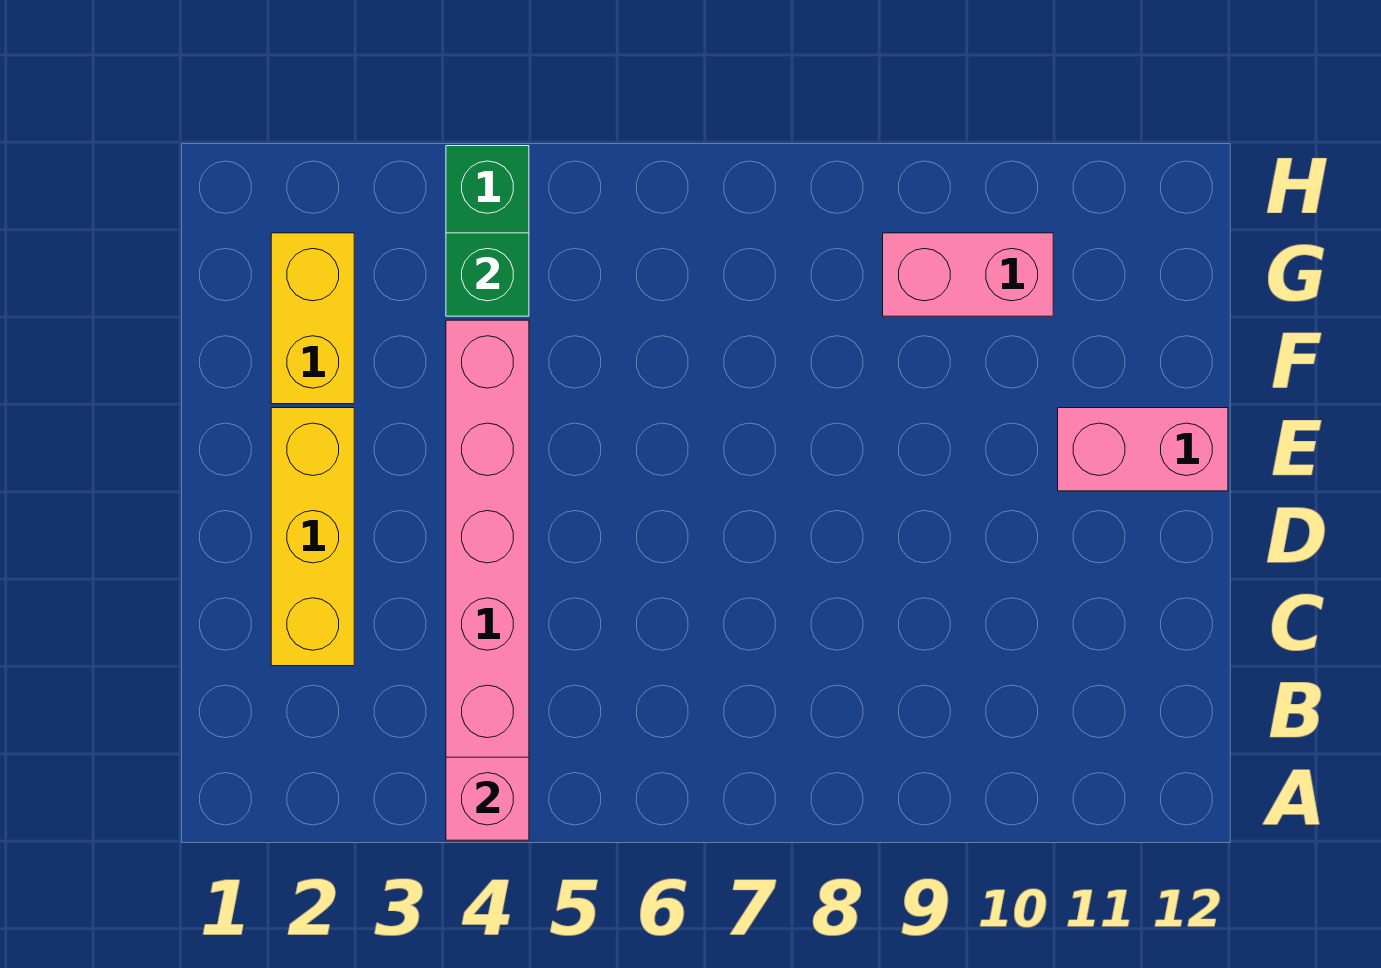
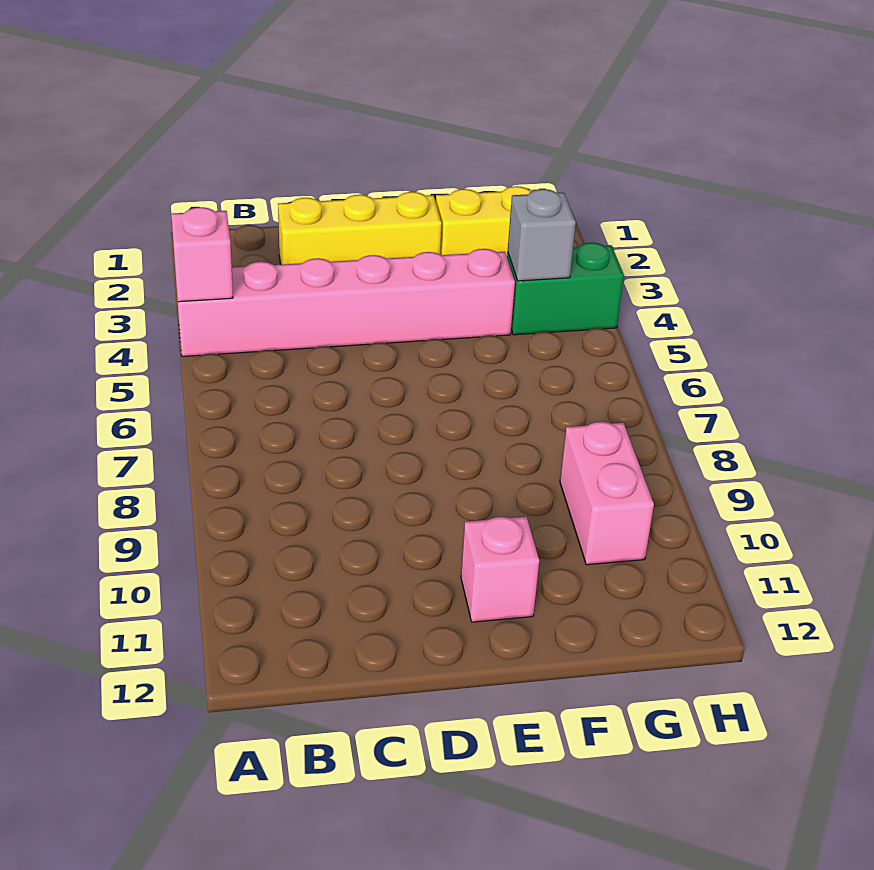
pink brick E11:E12 level 1 -> pink brick E11 level 1
green brick G4 level 2 -> grey brick G4 level 2

